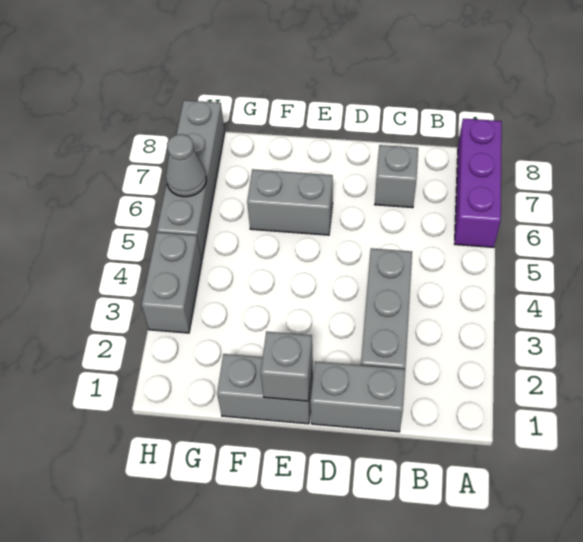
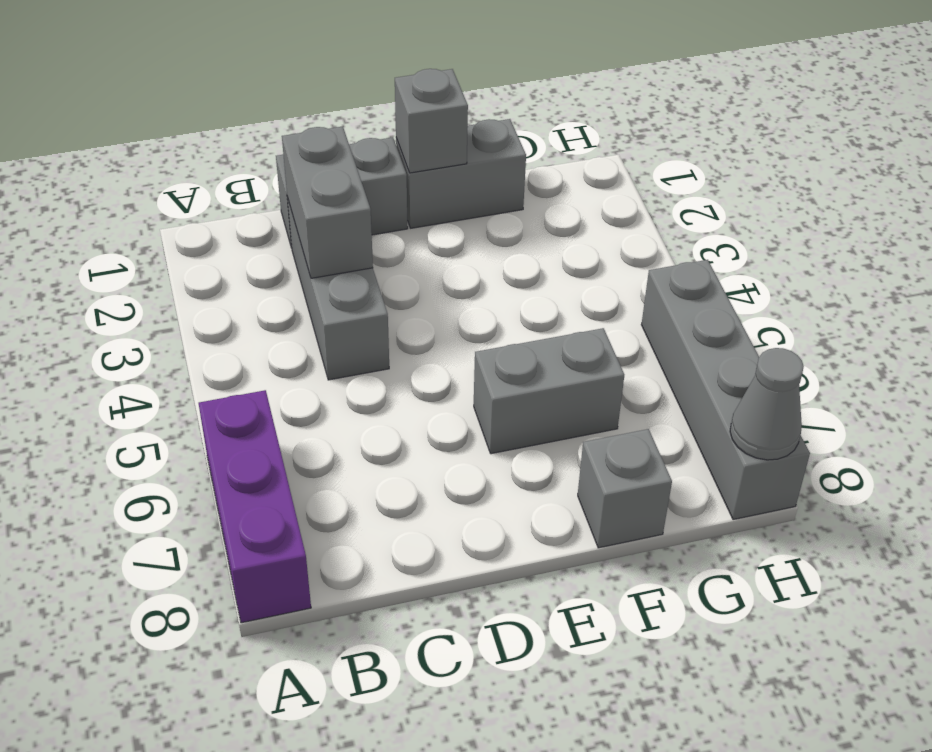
grey brick C7 level 1 -> grey brick F8 level 1
grey brick H3:H4 level 1 -> grey brick C2:C3 level 2
grey cone H6 level 2 -> grey cone H8 level 2

